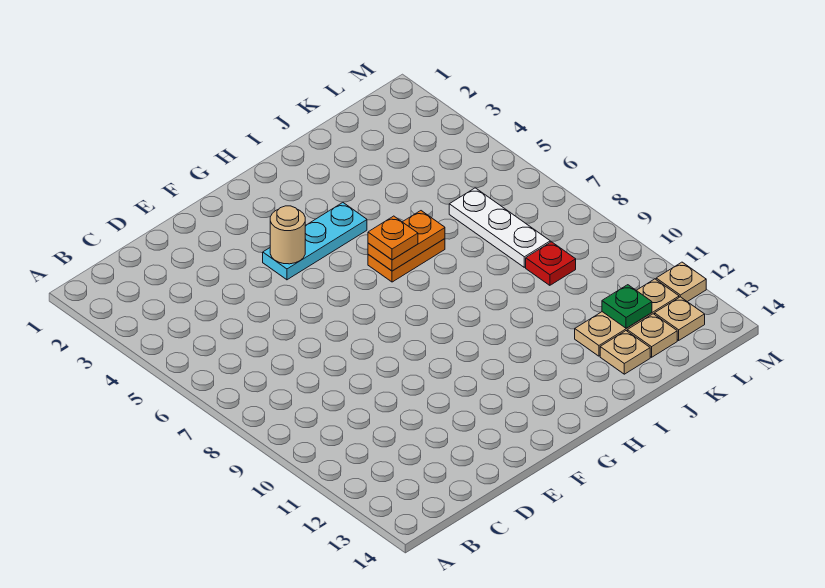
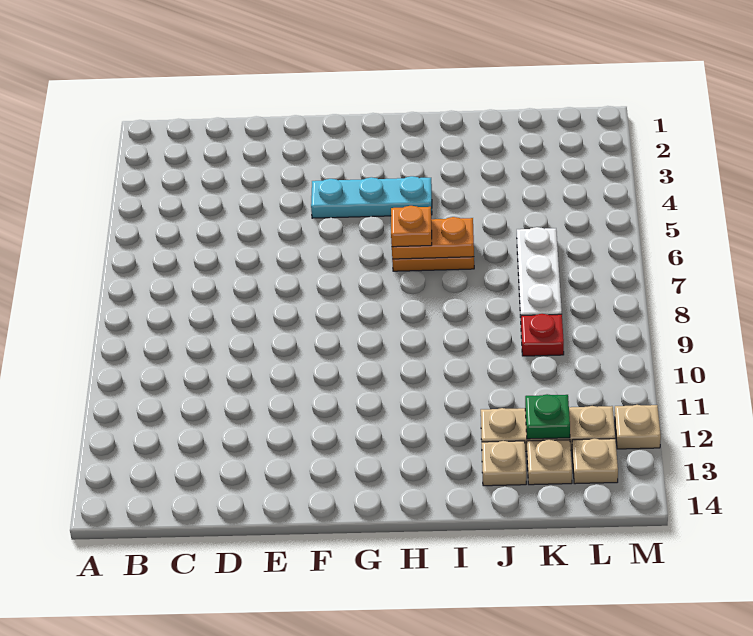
tan round brick F4 level 2 -> none

